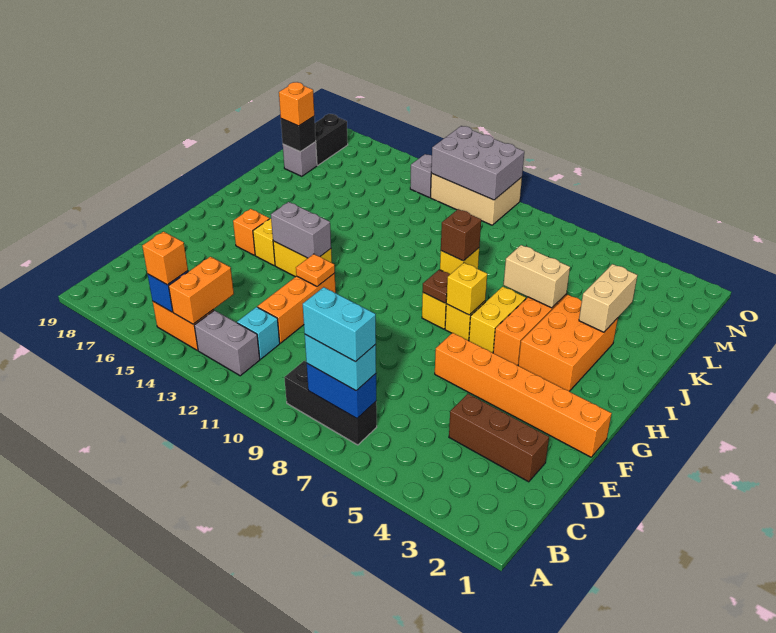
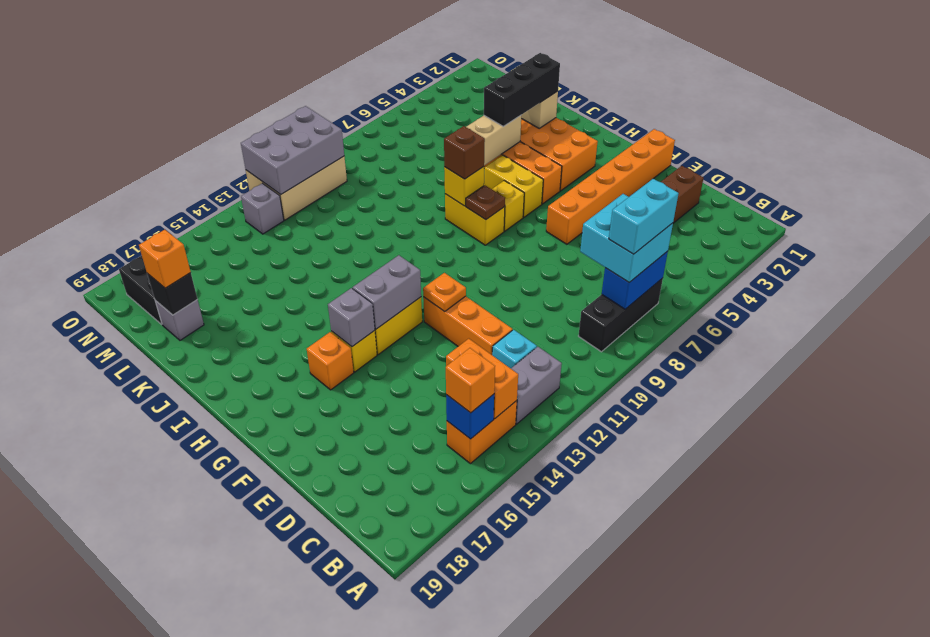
cyan brick B7:B8 level 3 -> cyan brick B7:C8 level 3
none -> grey brick G15 level 2
yellow brick H7 level 2 -> none
none -> black brick J3:J5 level 3

